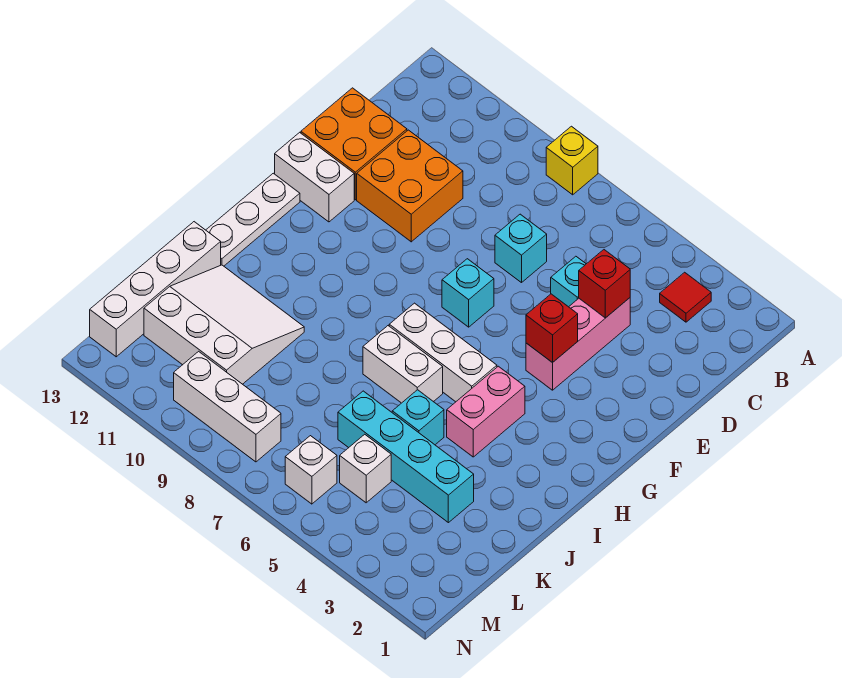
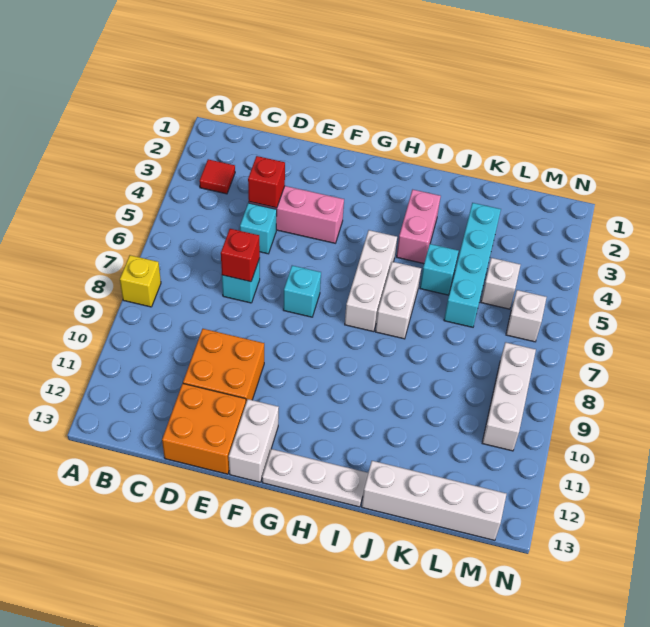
red brick F4 level 2 -> red brick D7 level 2
pink brick H4:I4 level 1 -> pink brick I3:I4 level 1
white slope J10:L12 level 1 top L -> none

